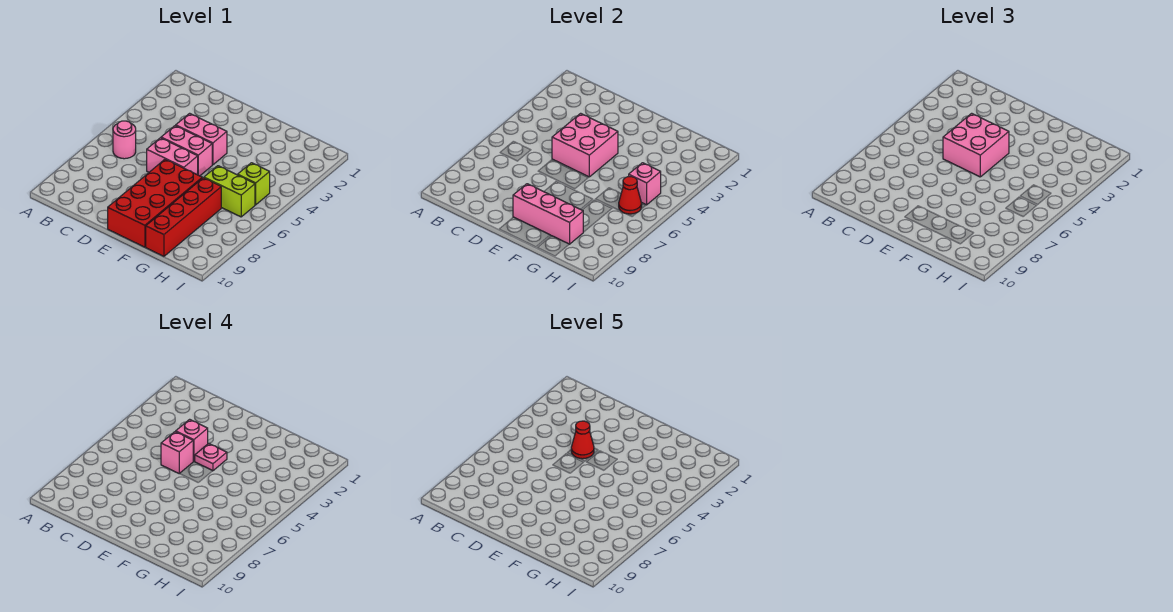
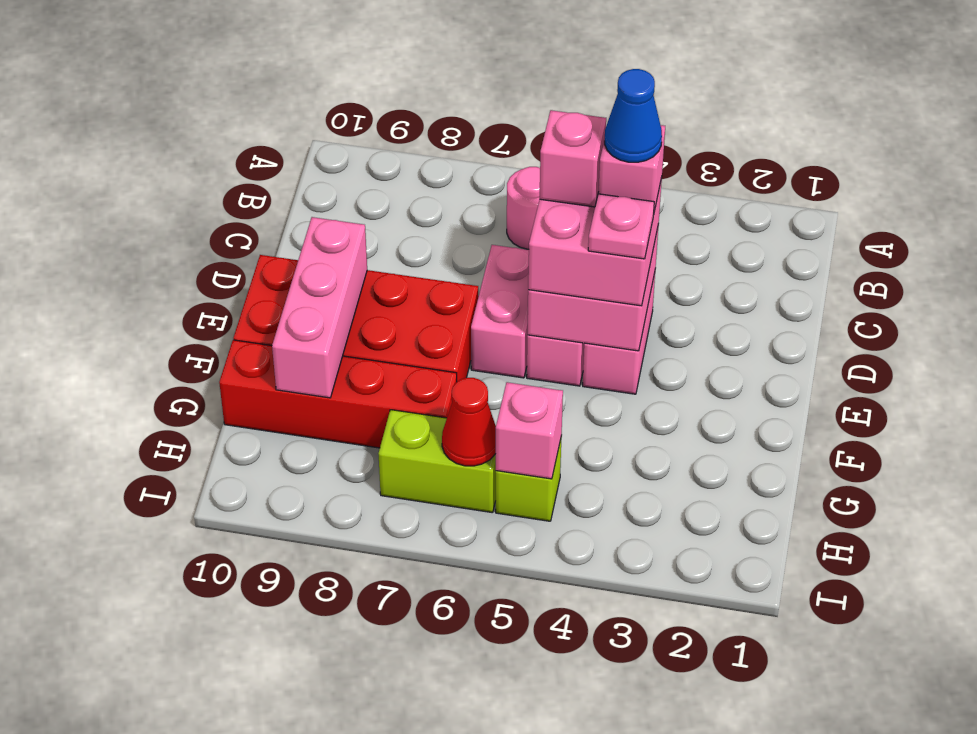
red cone D4 level 5 -> blue cone D4 level 5
lime brick G6:H6 level 1 -> lime brick H6:H7 level 1

